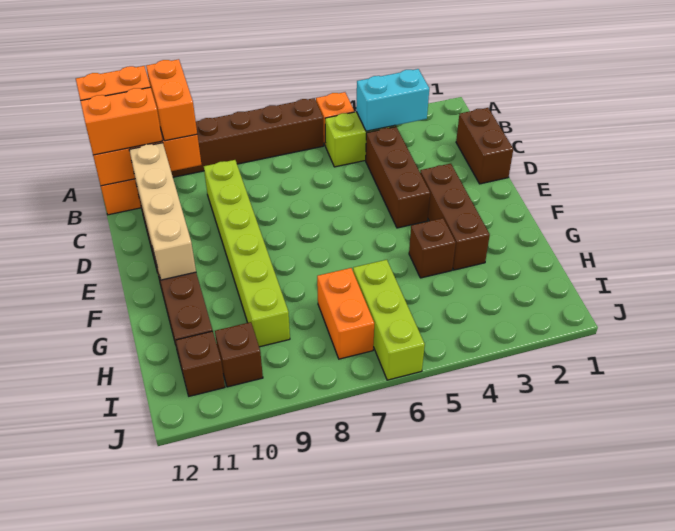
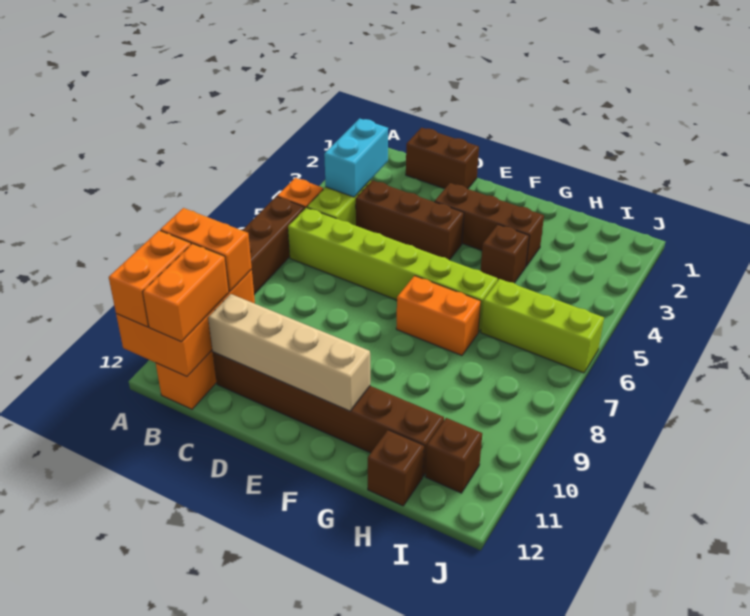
lime brick C9:H9 level 1 -> lime brick B6:G6 level 1
orange brick H7:I7 level 1 -> orange brick F7:G7 level 1
brown brick I10 level 1 -> brown brick H12 level 1

